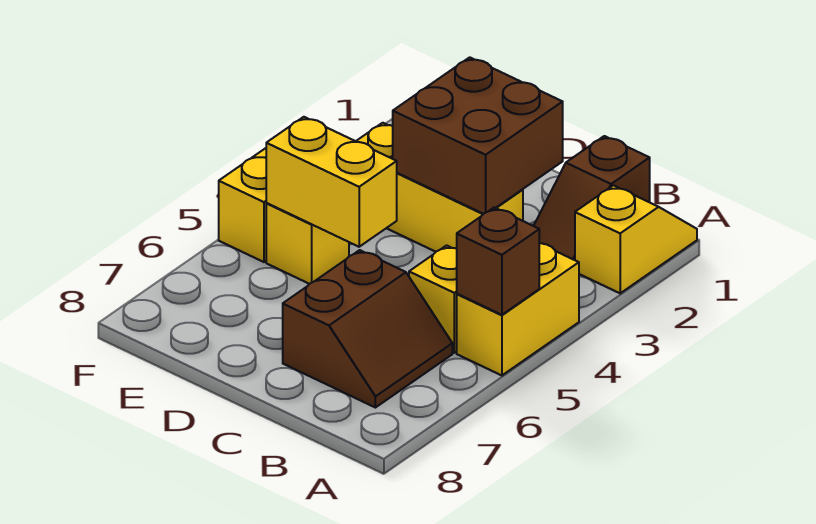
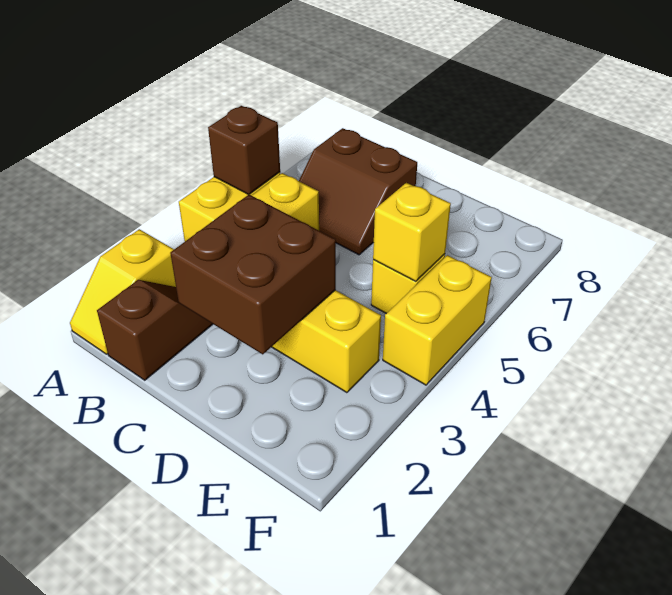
brown slope B6:C7 level 1 top C -> brown slope B6:C7 level 1 top 7
yellow brick D5:E5 level 2 -> yellow brick E5 level 2

